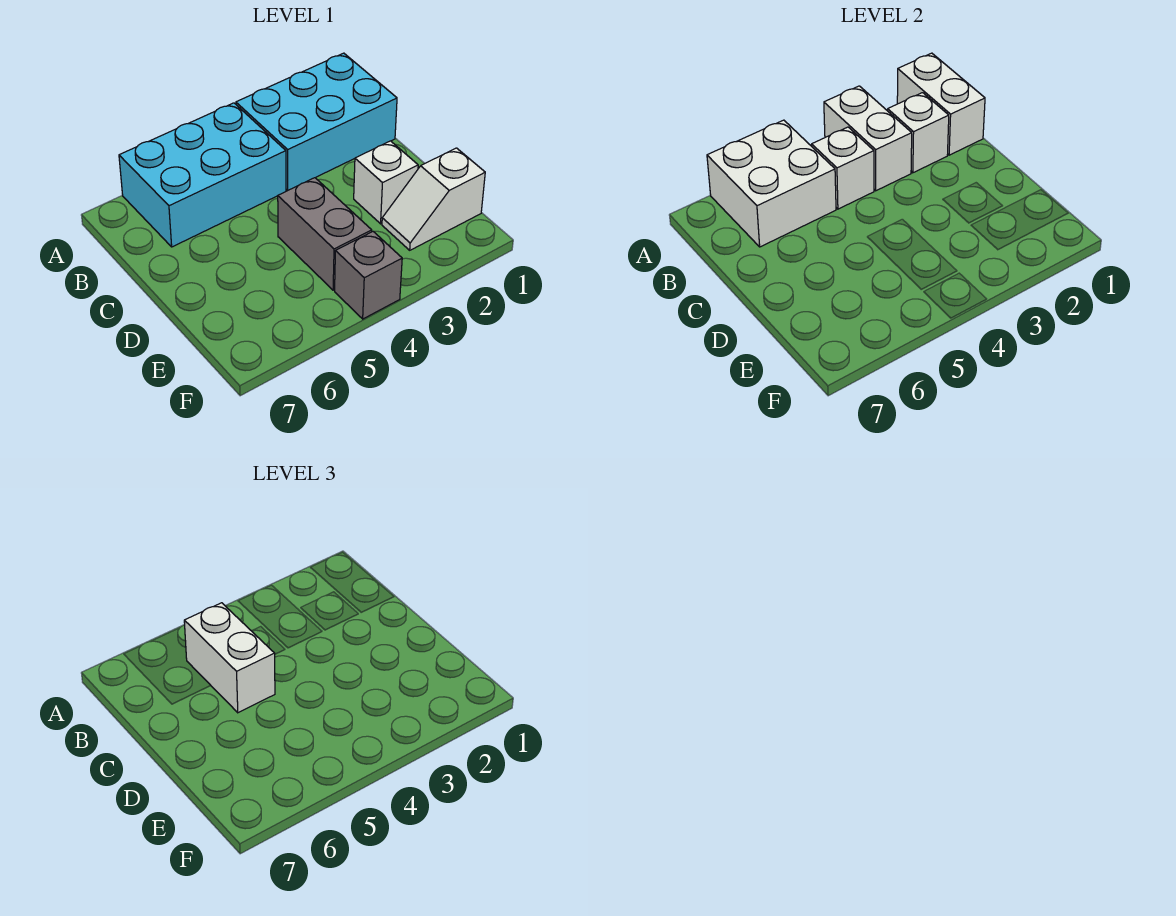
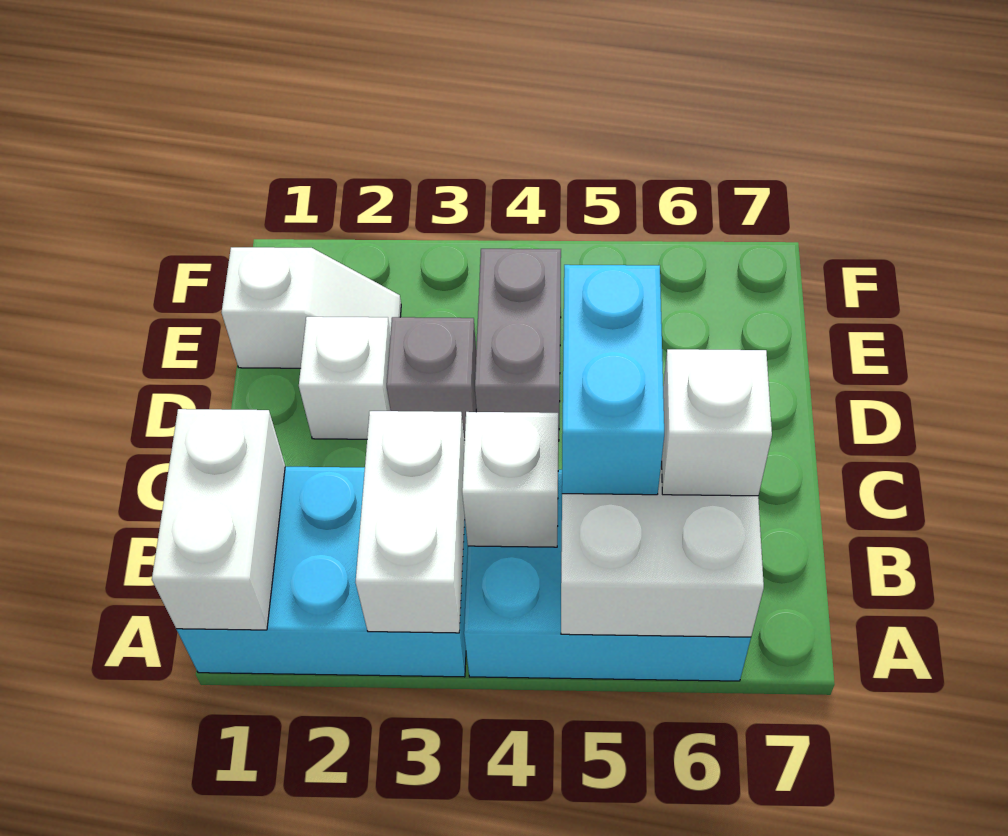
white brick B2 level 2 -> white brick B6 level 3
white brick B5:C5 level 3 -> cyan brick B5:C5 level 3
grey brick F4 level 1 -> grey brick D3 level 1

